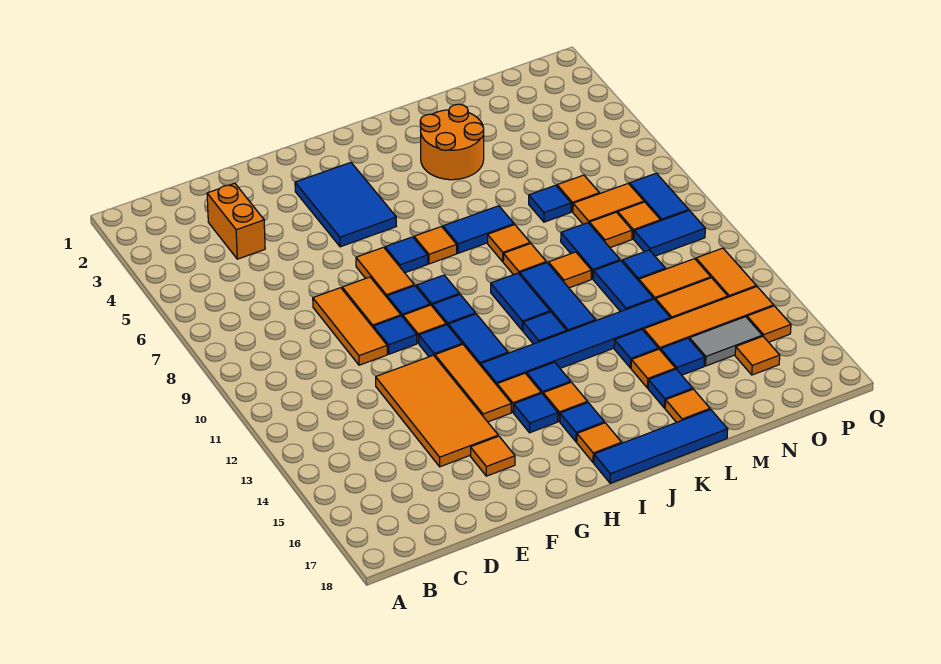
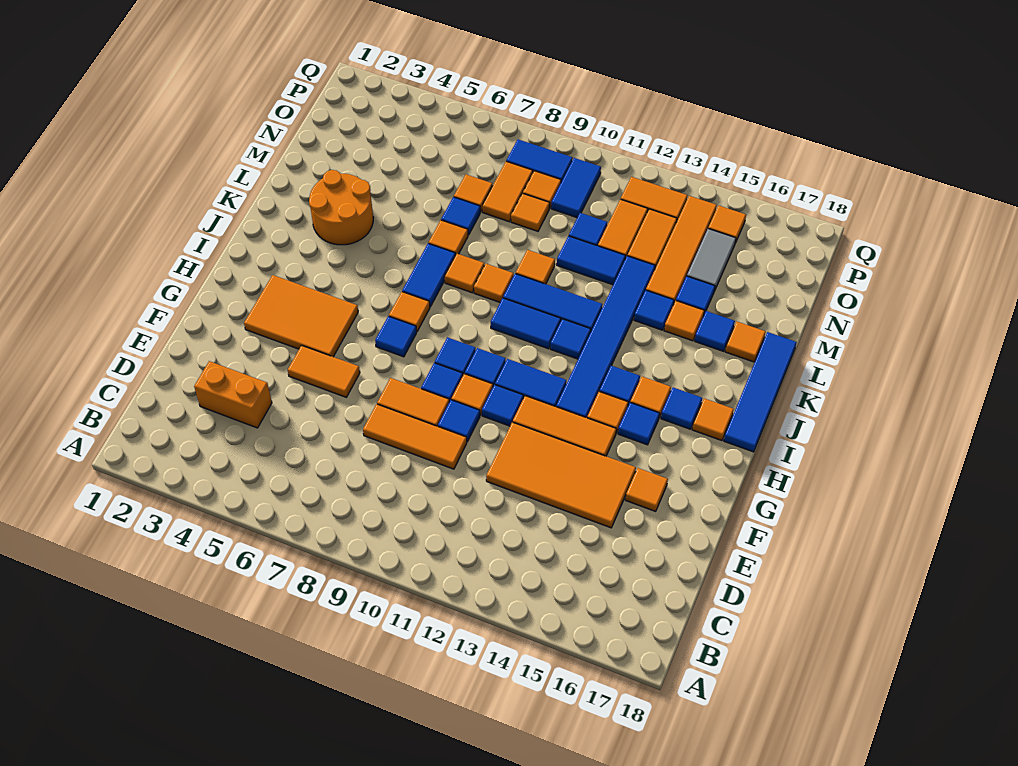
blue tile G3:H5 level 1 -> orange tile G3:H5 level 1
orange tile G7:G8 level 1 -> orange tile F5:F6 level 1
blue tile M9:M10 level 1 -> none
orange tile O16 level 1 -> orange tile L7 level 1

